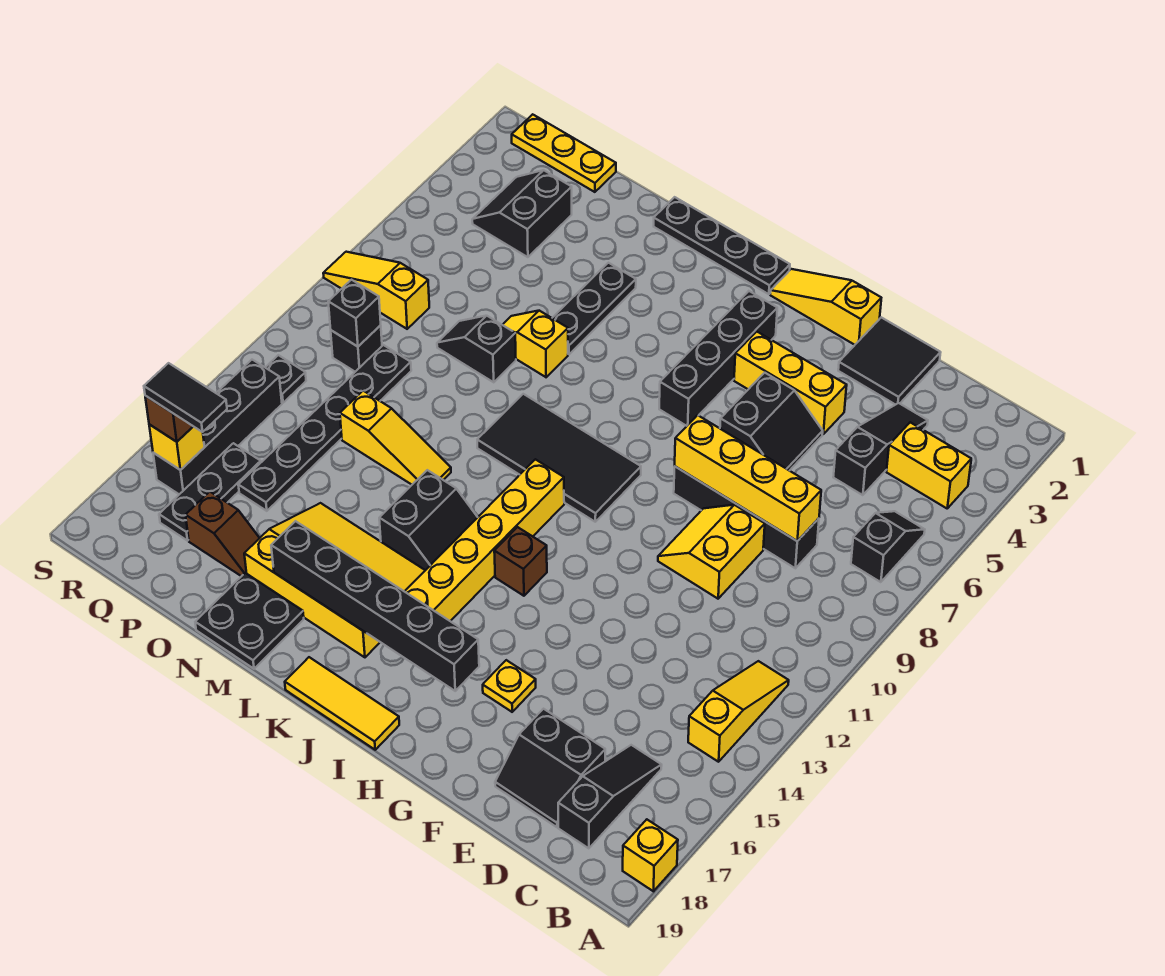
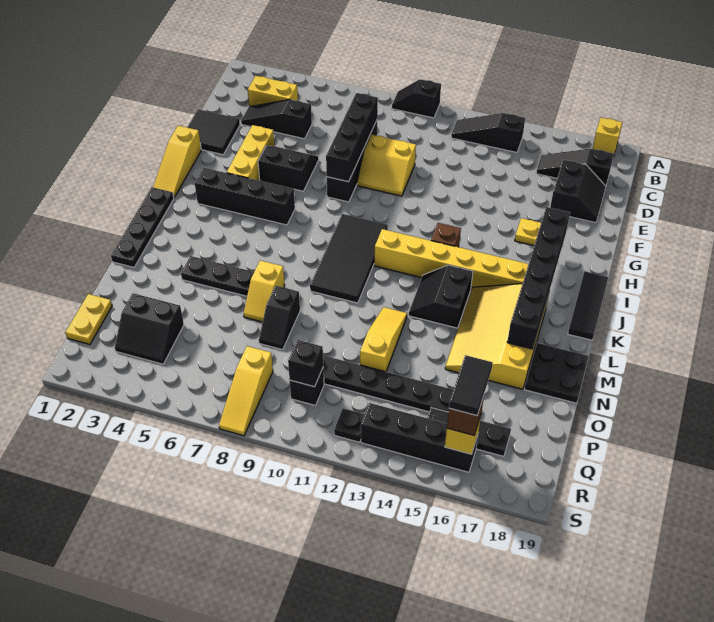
yellow brick B4:C4 level 1 -> yellow brick C3:C4 level 1
black slope B6:B7 level 1 top 7 -> black slope A9:A10 level 1 top 10
yellow slope B12:B14 level 1 top 14 -> black slope B12:B14 level 1 top 14
yellow brick D8:G8 level 2 -> black brick D8:G8 level 2
yellow tile I19:K19 level 1 -> black tile I19:K19 level 1
black slope K13:L14 level 1 top L -> black slope K13:L14 level 1 top 14
brown slope O17:P17 level 1 top P -> none
yellow plate P1:R1 level 1 -> yellow plate P1:Q1 level 1

